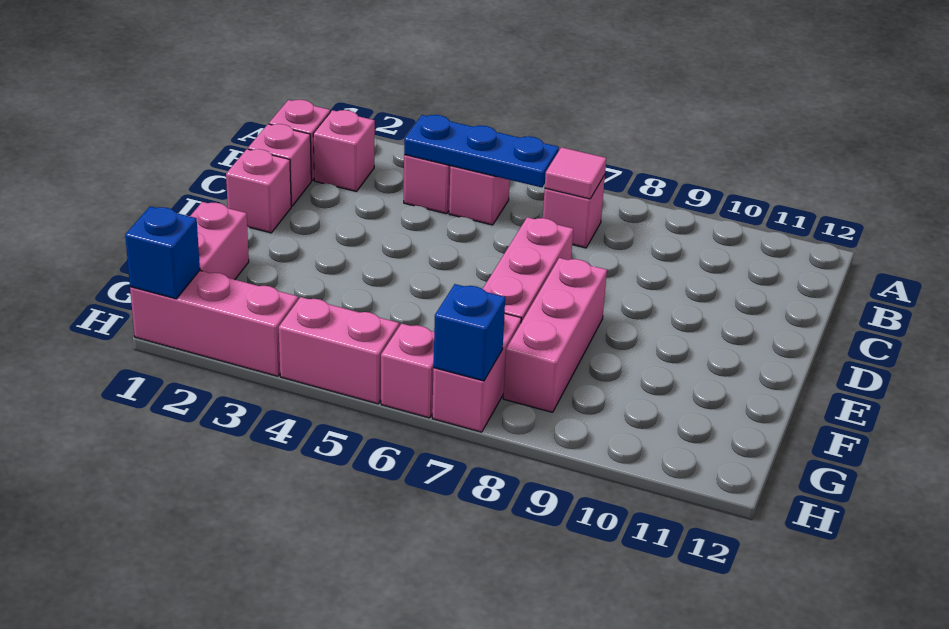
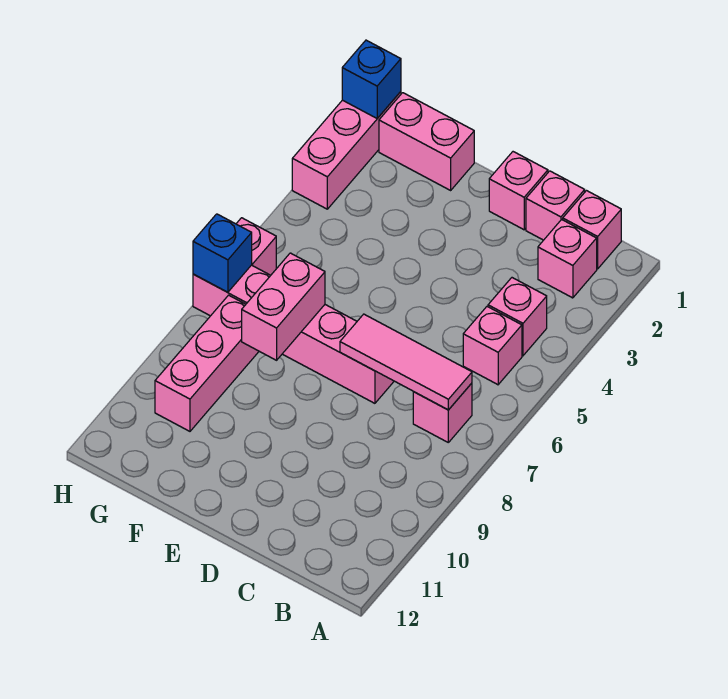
blue plate B4:B6 level 2 -> none
pink tile B7 level 2 -> pink tile B7:D7 level 2
pink brick E8:G8 level 1 -> pink brick G8:G10 level 1
pink brick H4:H5 level 1 -> pink brick F7:F8 level 2

